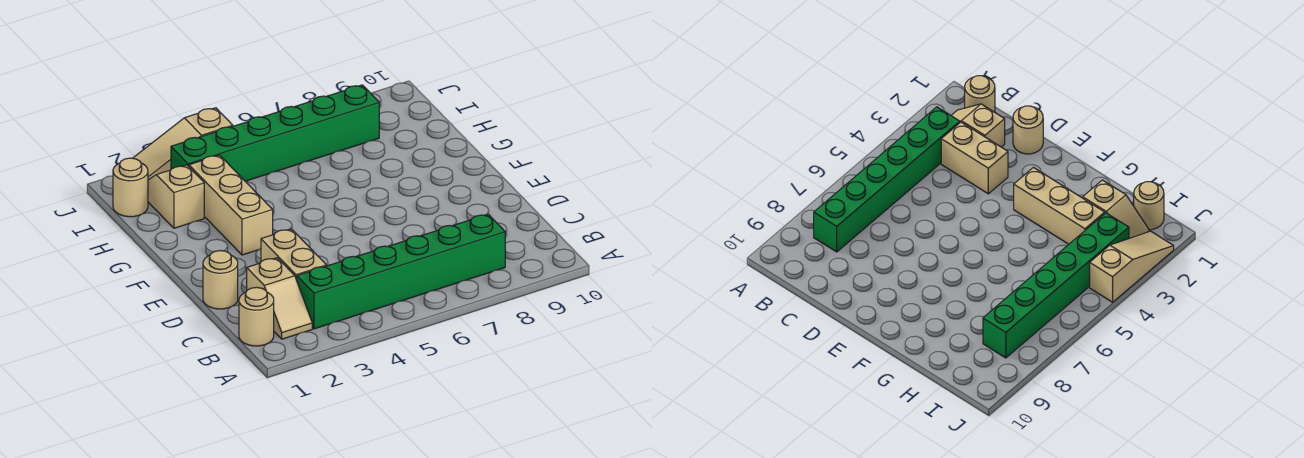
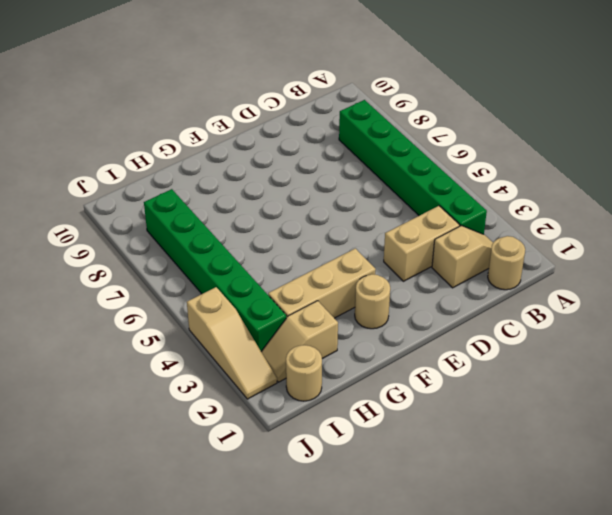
tan round brick D1 level 1 -> tan round brick F2 level 1

